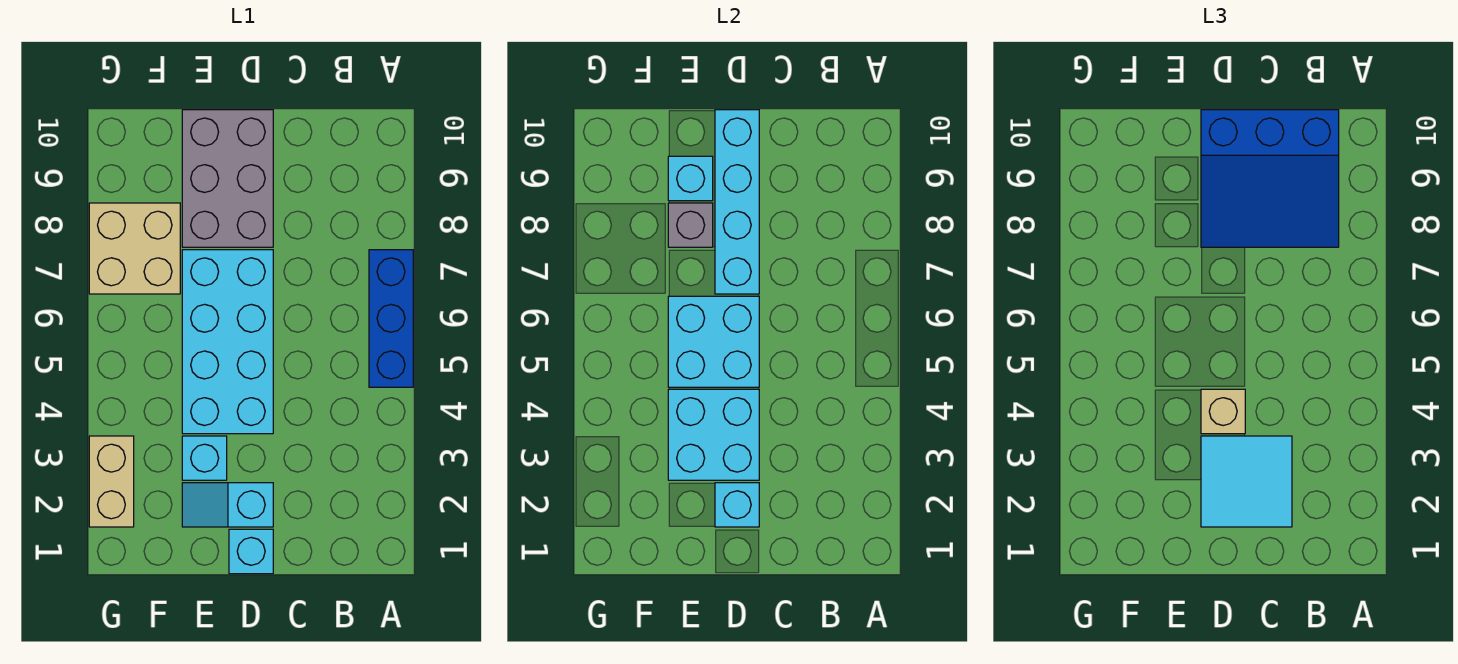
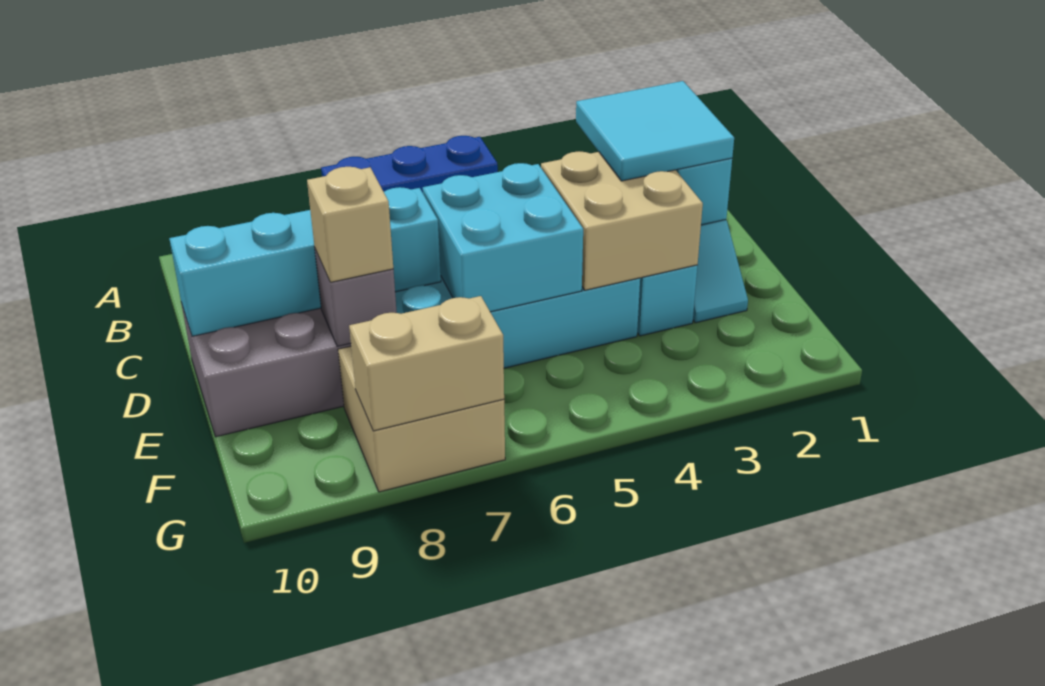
blue slope B8:D10 level 3 top 10 -> none
cyan brick D1 level 1 -> none
cyan brick D3:E4 level 2 -> tan brick D3:E4 level 2
tan brick D4 level 3 -> tan brick E8 level 3
cyan brick E9 level 2 -> none
tan brick G2:G3 level 1 -> tan brick G7:G8 level 2

